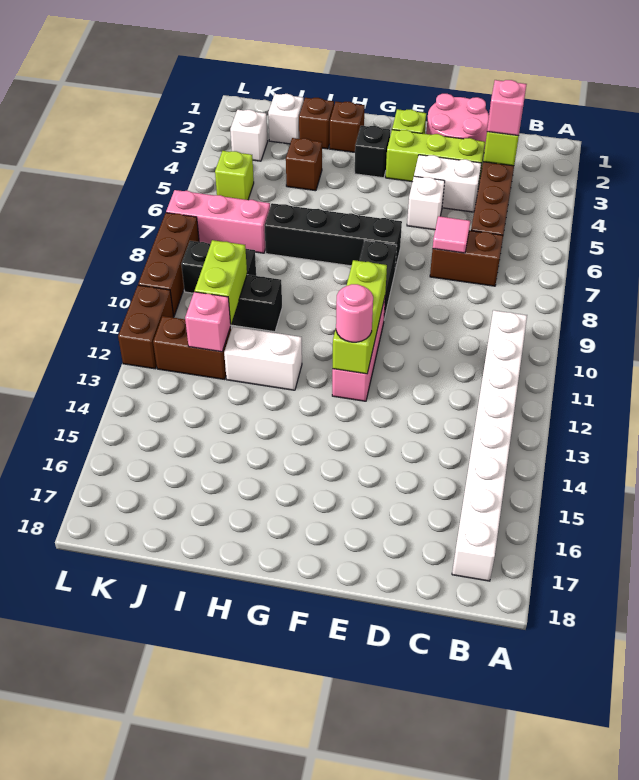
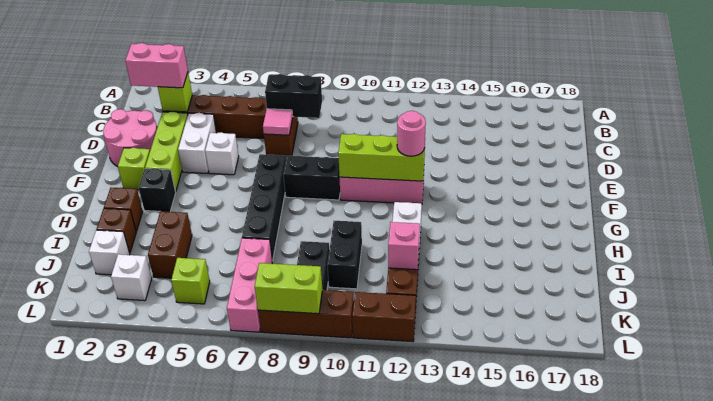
white brick B10:B17 level 1 -> none
pink brick C3 level 3 -> pink brick C2:C3 level 3
none -> black brick C7:C8 level 2
brown brick I4 level 1 -> brown brick I4:J4 level 1
lime brick J10:J11 level 2 -> lime brick L8:L9 level 2

